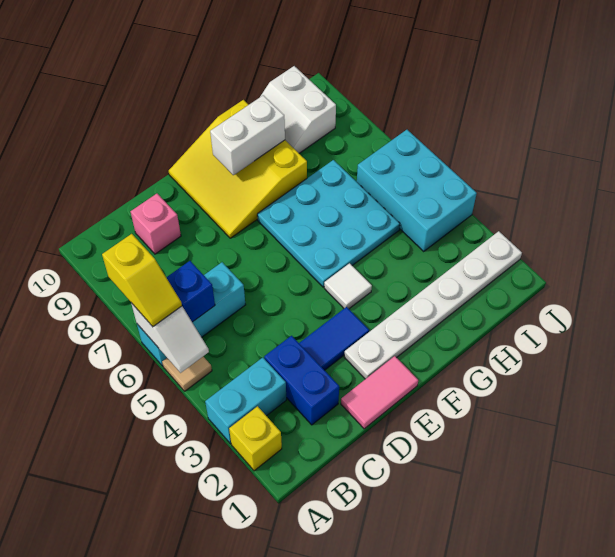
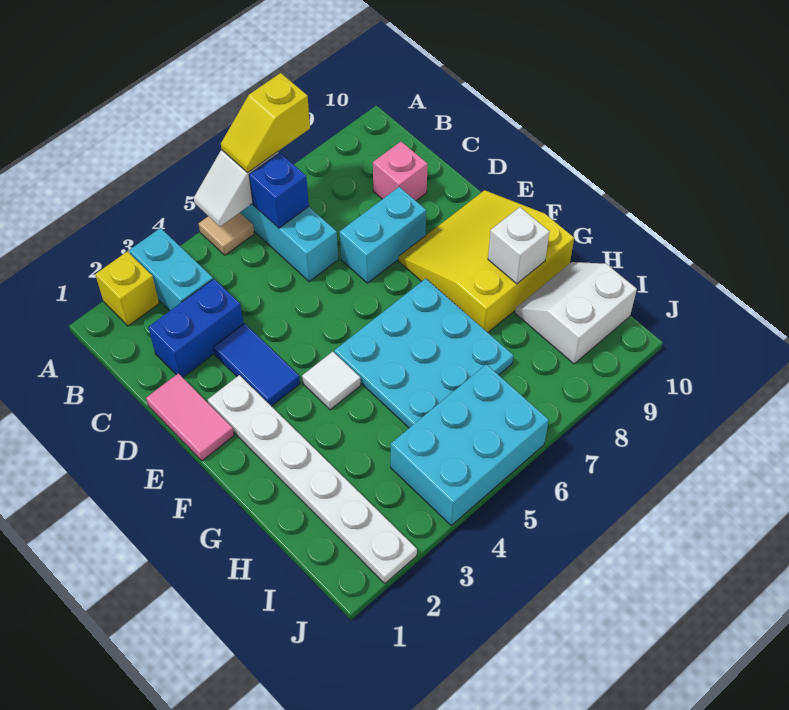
none -> cyan brick D7:D8 level 1
white brick F9:G9 level 2 -> white brick G9 level 2

